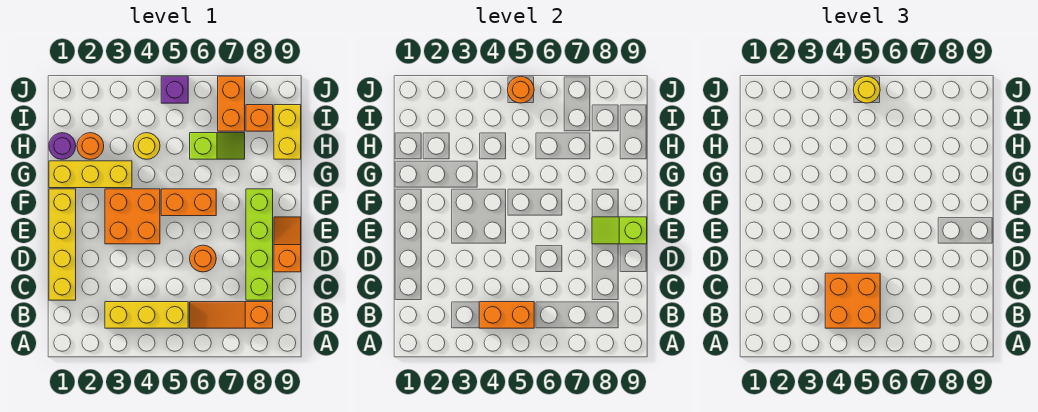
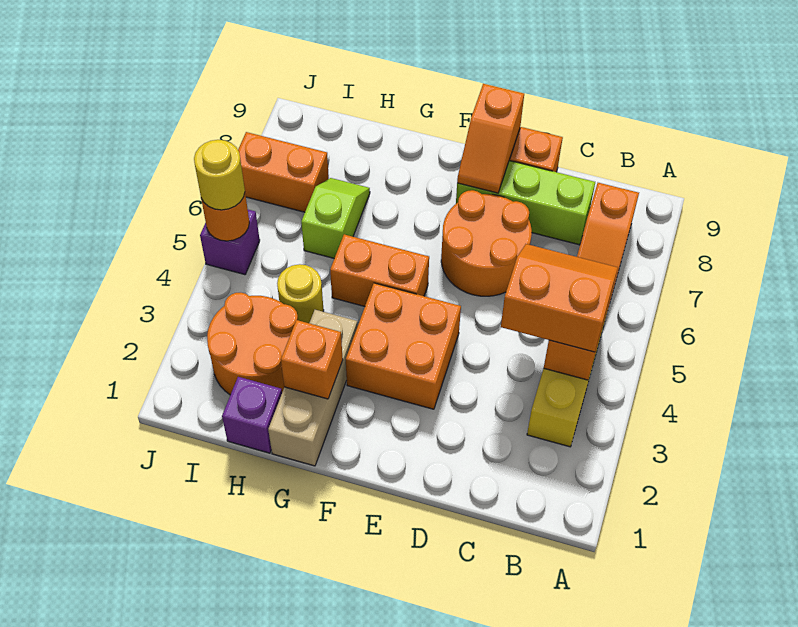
orange brick B4:C5 level 3 -> orange slope B4:C5 level 3 top 4
yellow brick C1:F1 level 1 -> none
lime brick C8:F8 level 1 -> lime brick C8:E8 level 1
orange round brick D6 level 1 -> orange round brick D6:E7 level 1
lime slope E8:E9 level 2 top 9 -> orange slope E8:E9 level 2 top 9
orange brick F5:F6 level 1 -> orange brick F5:G5 level 1
yellow brick G1:G3 level 1 -> tan brick G1:G3 level 1
purple round brick H1 level 1 -> purple brick H1 level 1
orange round brick H2 level 1 -> orange round brick H2:I3 level 1
yellow brick H9:I9 level 1 -> none
orange brick I8 level 1 -> orange brick G2 level 2

